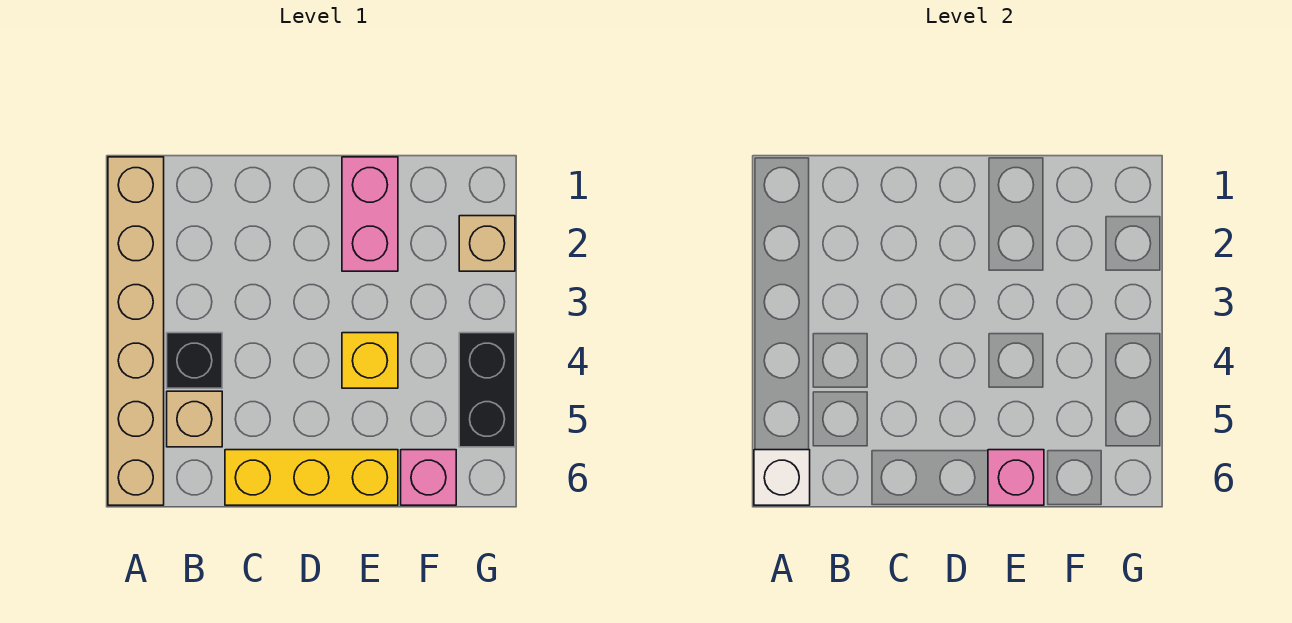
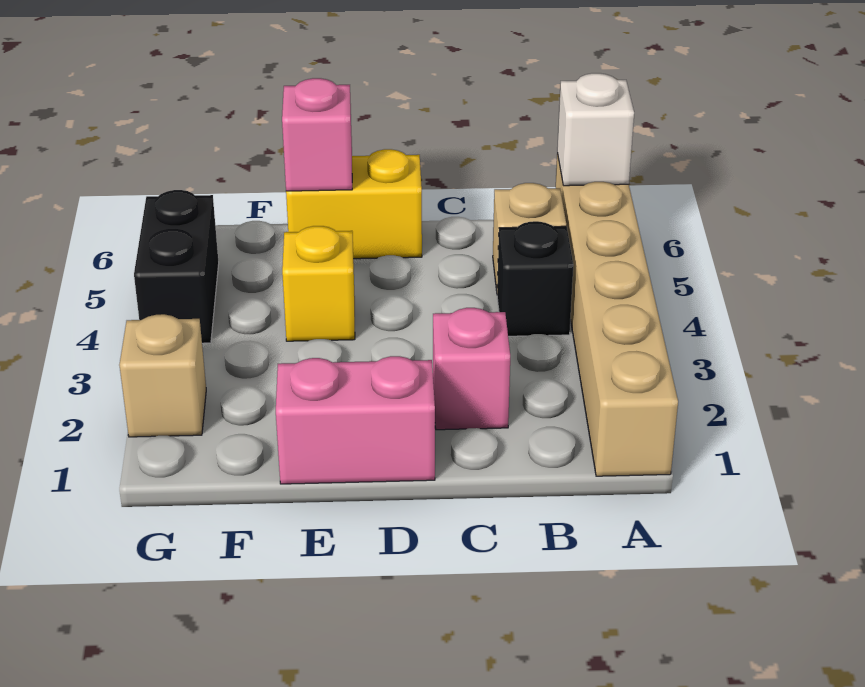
yellow brick C6:E6 level 1 -> yellow brick D6:E6 level 1
pink brick E1:E2 level 1 -> pink brick D1:E1 level 1
pink brick F6 level 1 -> pink brick C2 level 1

